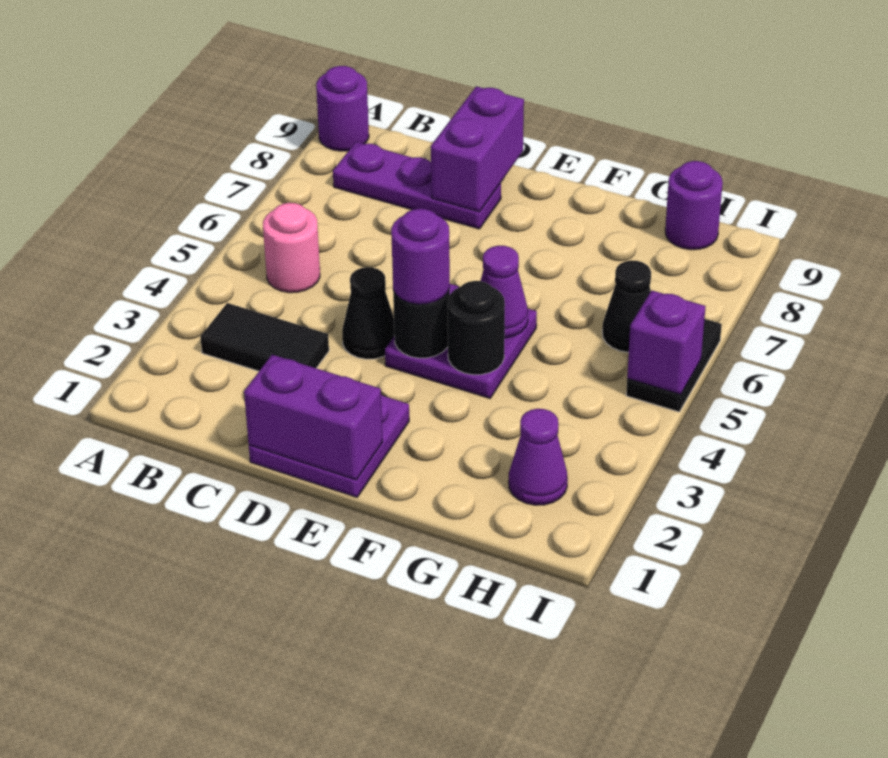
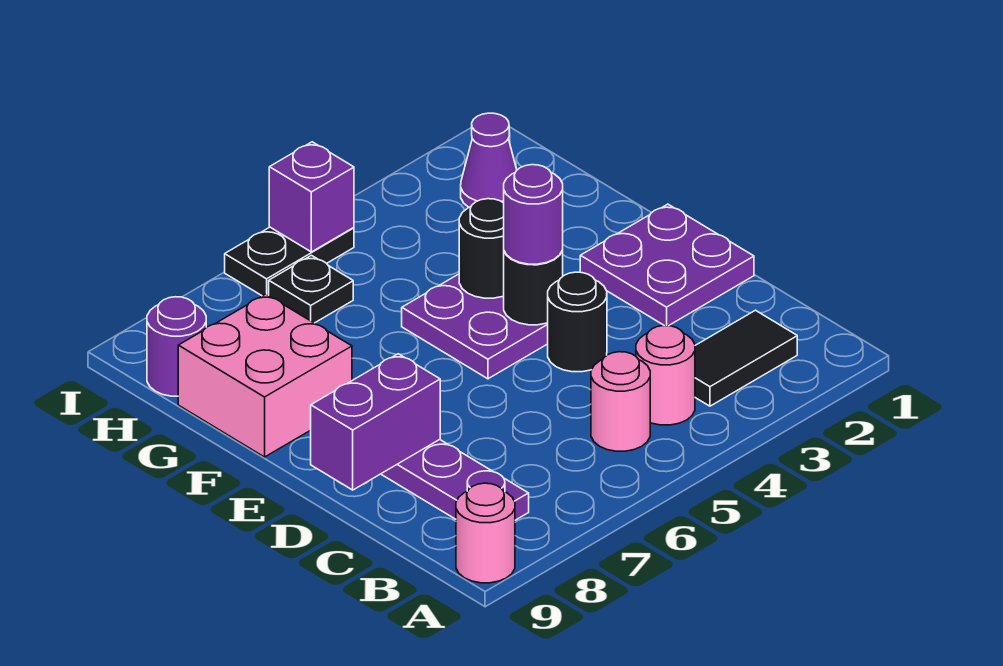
purple round brick A9 level 1 -> pink round brick A9 level 1
black tile B3:C3 level 1 -> black tile B2:B3 level 1
none -> pink round brick B4 level 1
purple brick D1:E1 level 2 -> none
black cone D4 level 1 -> black round brick D4 level 1
purple cone F5 level 2 -> none
none -> pink brick F8:G9 level 1
black cone H6 level 1 -> black plate H6 level 1

